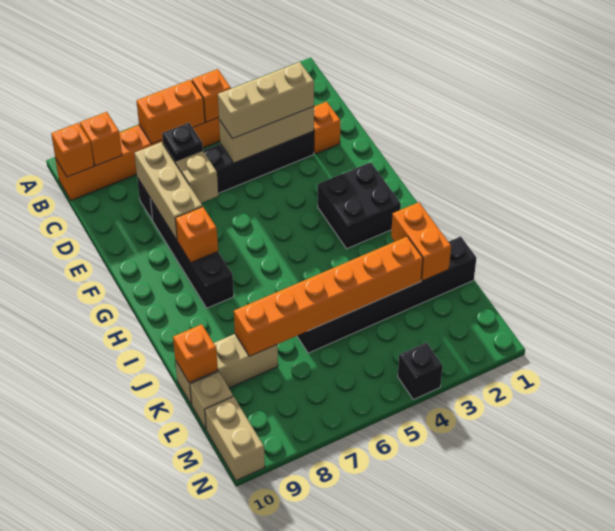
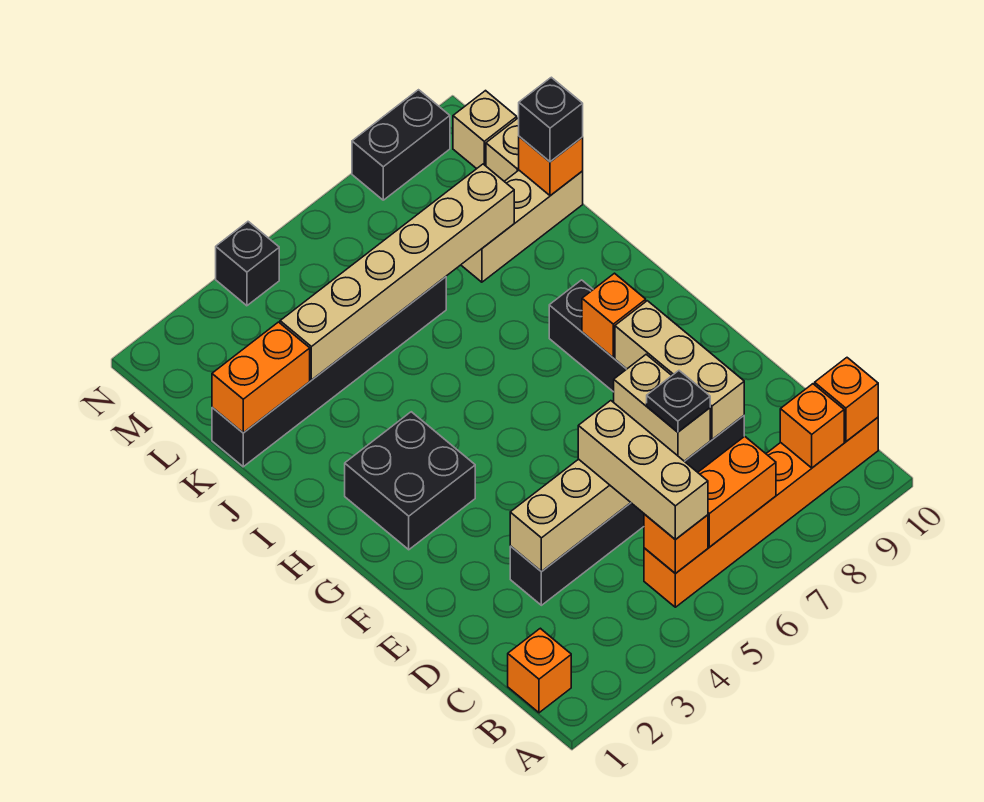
orange brick D2 level 1 -> orange brick B1 level 1
tan brick D3:D5 level 3 -> tan brick B5:D5 level 3
orange brick J2:K2 level 2 -> orange brick K1:K2 level 2
orange brick K3:K8 level 2 -> tan brick K3:K8 level 2
none -> black brick K10 level 3
tan brick M10:N10 level 1 -> tan brick M10 level 1
none -> black brick N8:N9 level 1

